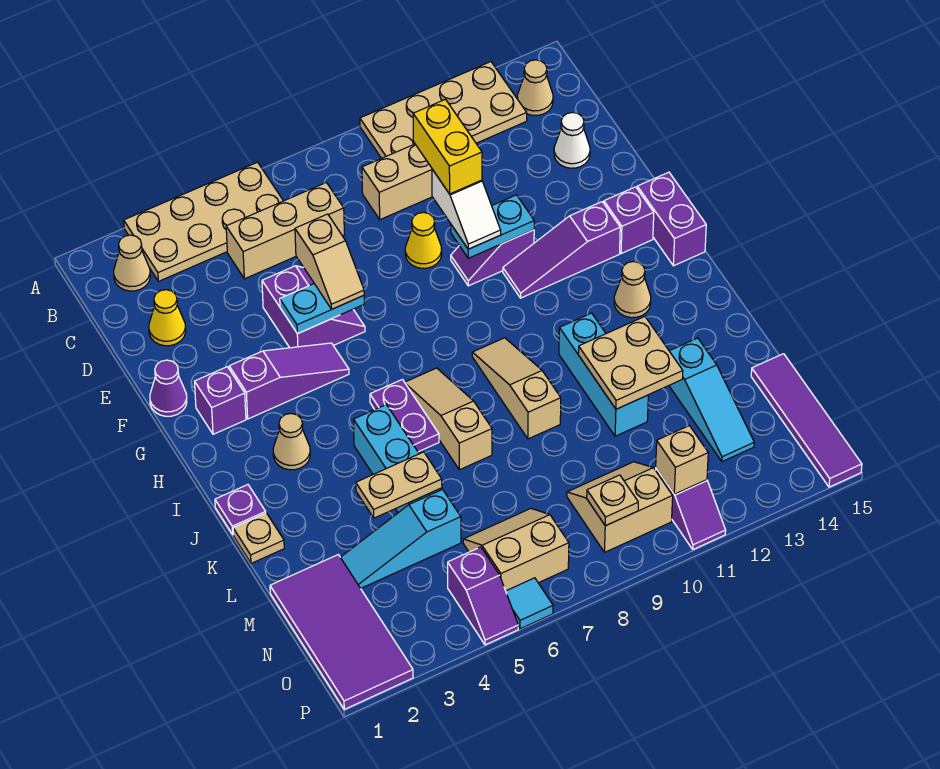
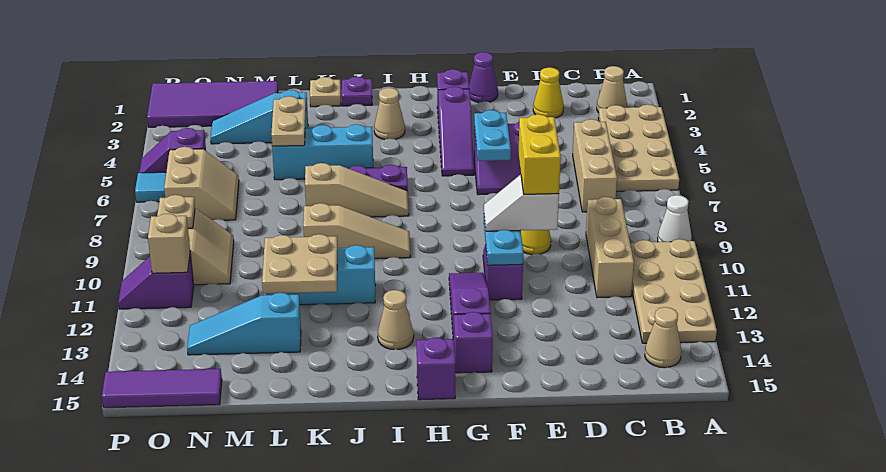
yellow brick D10:E10 level 4 -> yellow brick E9:E10 level 4
white cone D14 level 1 -> white cone A9 level 1
tan slope E6:F6 level 3 top E -> none
purple brick G15:H15 level 1 -> purple brick H15 level 1
cyan slope M3:M5 level 1 top 5 -> cyan slope L3:N3 level 1 top L
purple tile M15:P15 level 1 -> purple tile N15:P15 level 1

